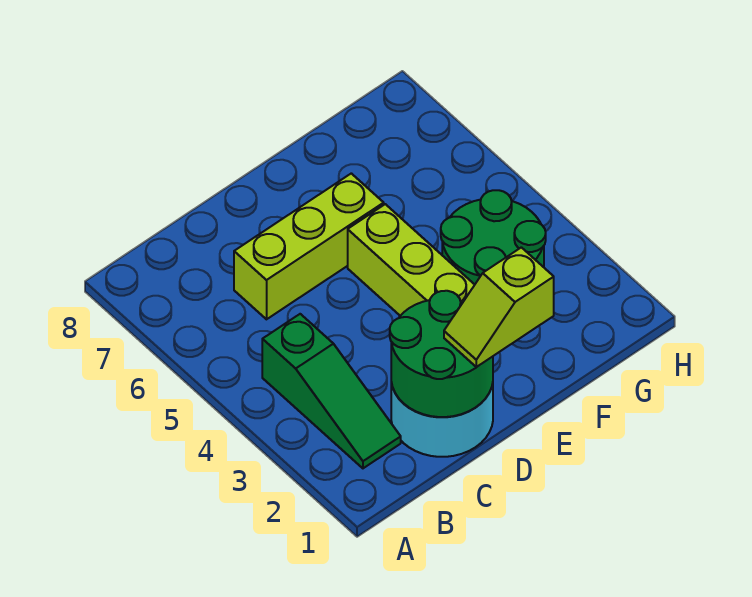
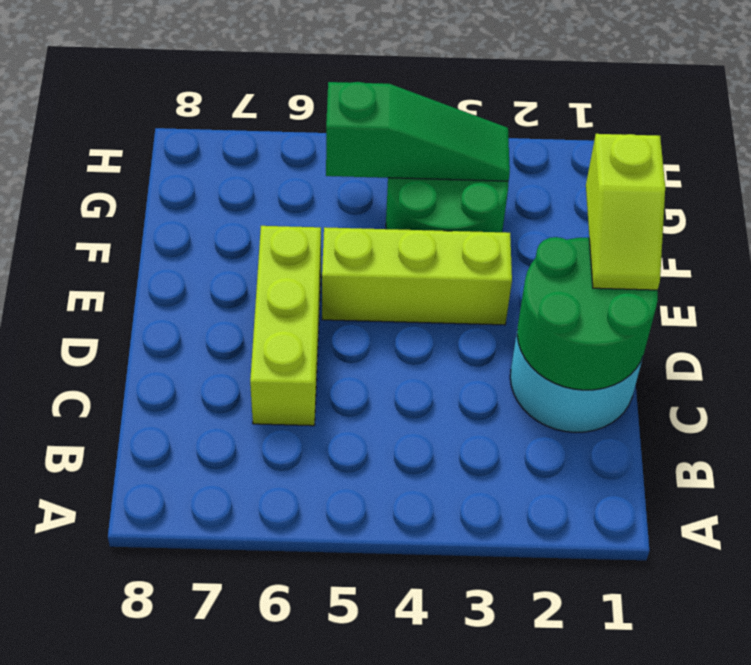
green slope B2:B4 level 1 top 4 -> green slope G3:G5 level 2 top 5

